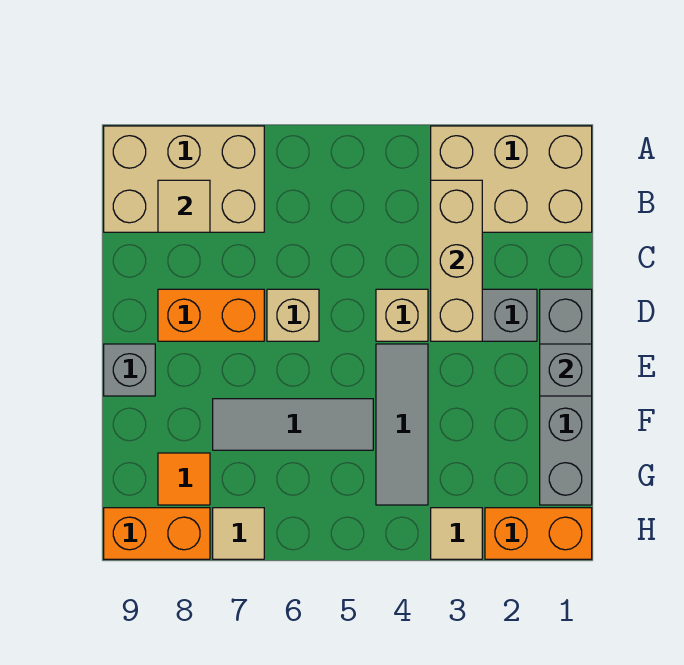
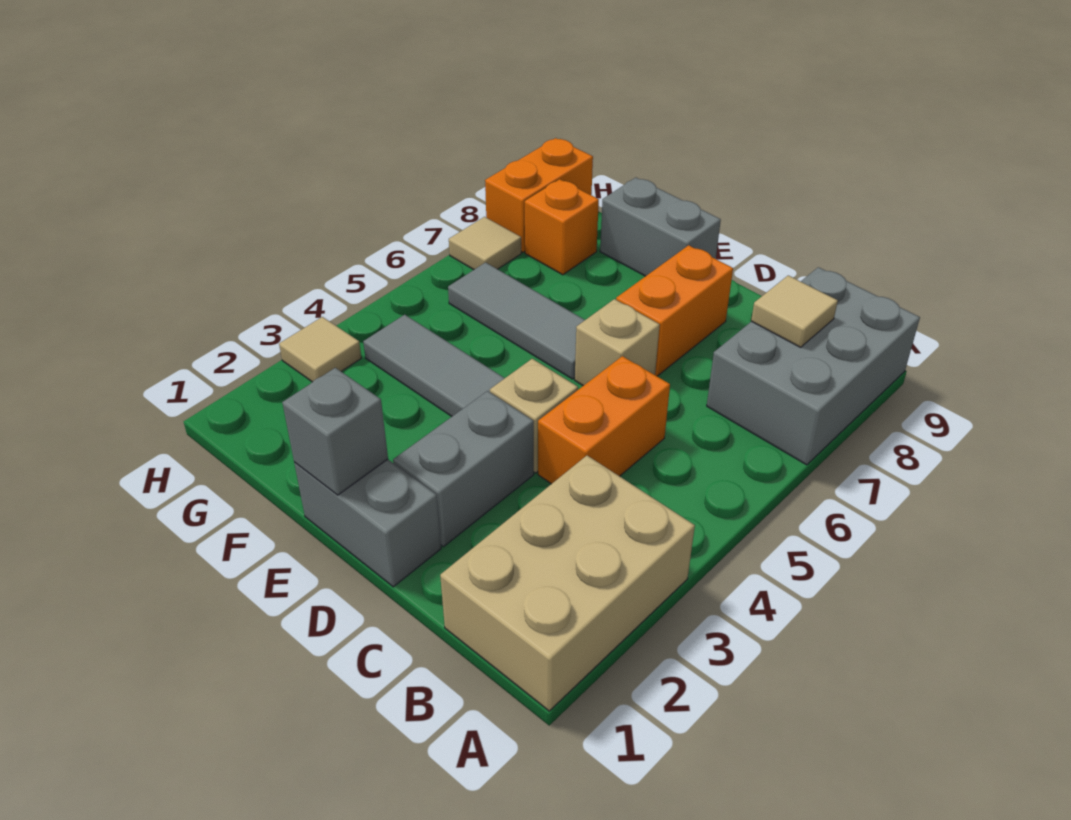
tan brick A7:B9 level 1 -> grey brick A7:B9 level 1
tan brick B3:D3 level 2 -> none
grey brick D1:G1 level 1 -> grey brick D1:E1 level 1
grey brick E9 level 1 -> grey brick E9:F9 level 1
grey tile F5:F7 level 1 -> grey tile E6:G6 level 1
orange tile G8 level 1 -> orange brick G8 level 1
orange brick H1:H2 level 1 -> orange brick C4:C5 level 1

